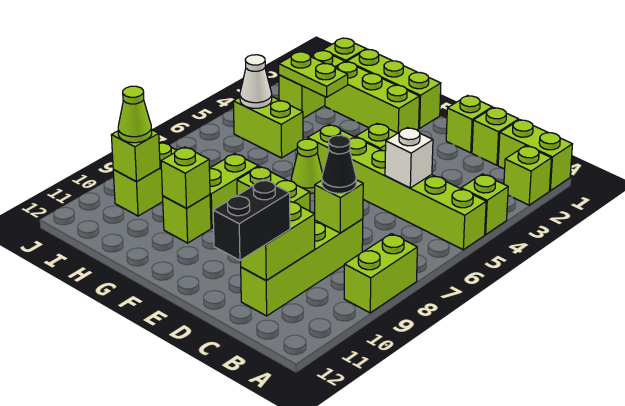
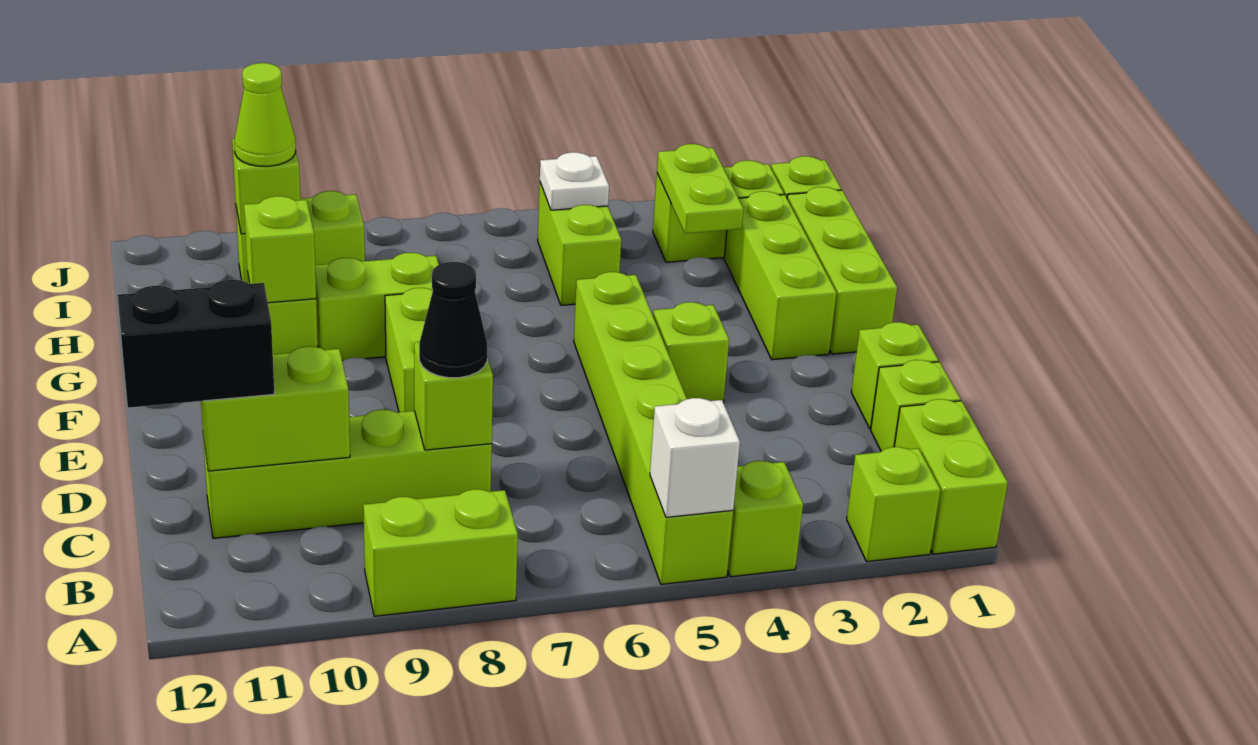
white brick C5 level 2 -> white brick A5 level 2
lime cone F6 level 1 -> none
white cone I5 level 2 -> white plate I5 level 2

